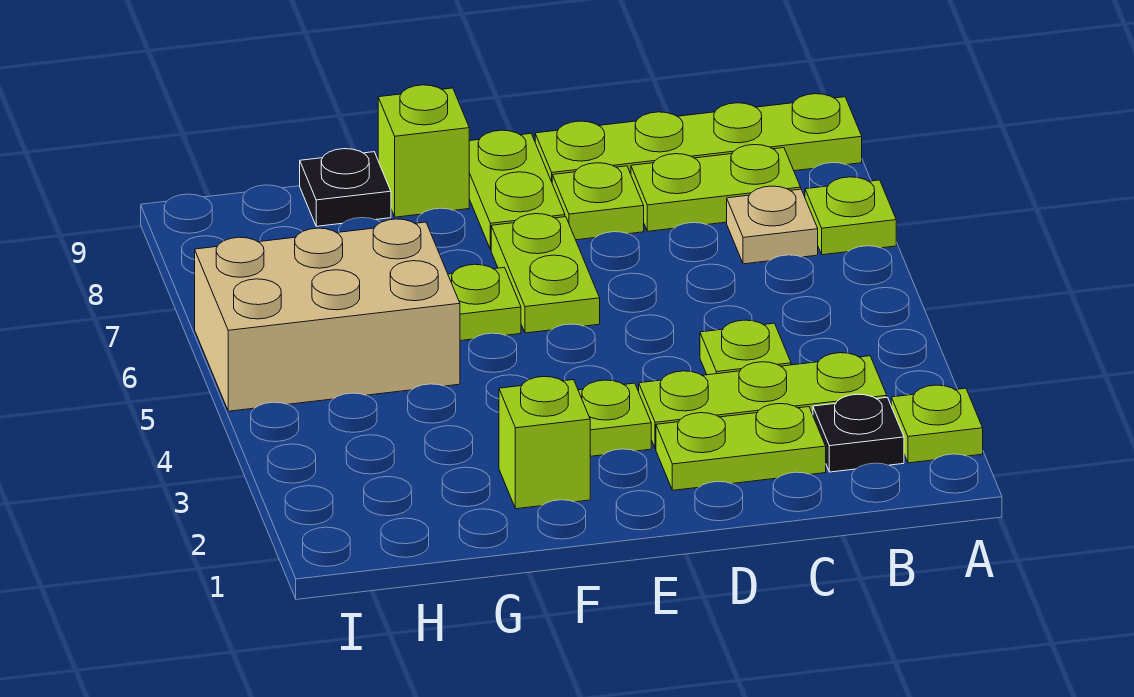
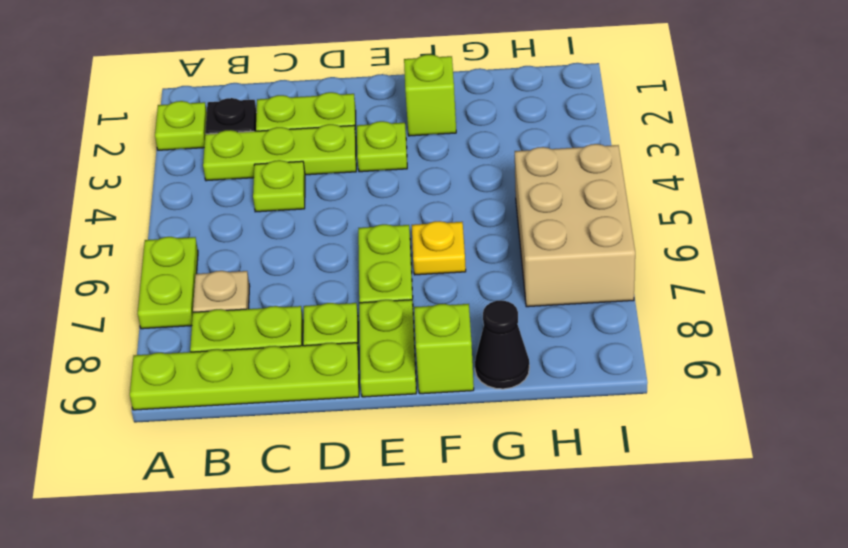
lime plate A7 level 1 -> lime plate A6:A7 level 1
lime plate F6 level 1 -> yellow plate F6 level 1
tan brick G5:I6 level 1 -> tan brick H5:I7 level 1
black plate G9 level 1 -> black cone G9 level 1

